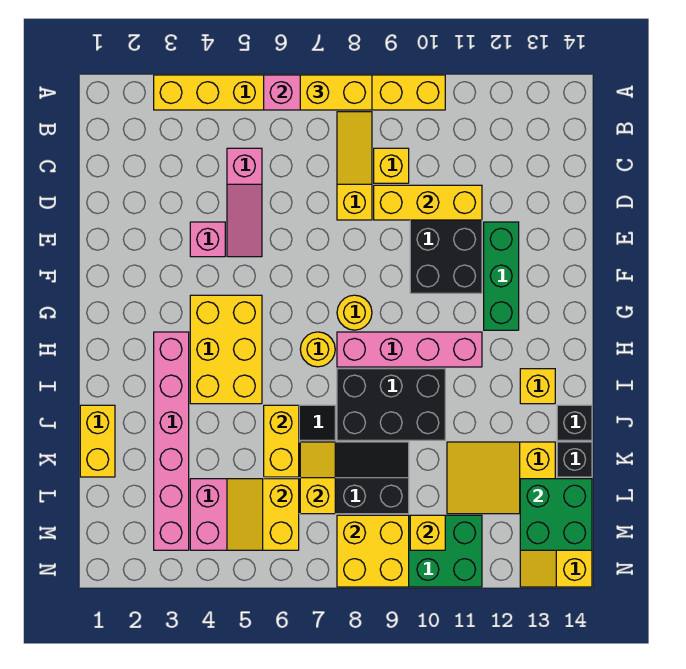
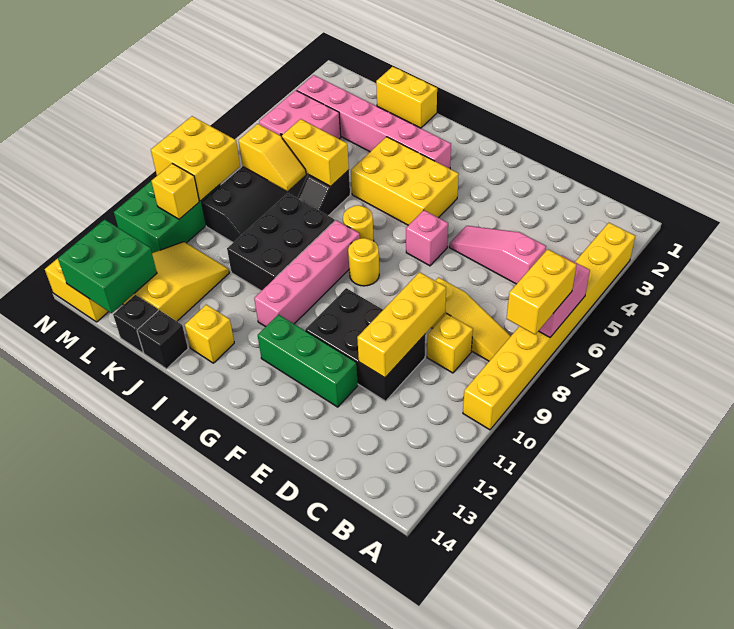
pink brick E4 level 1 -> pink brick F6 level 1
yellow slope L5:M6 level 2 top 6 -> none

